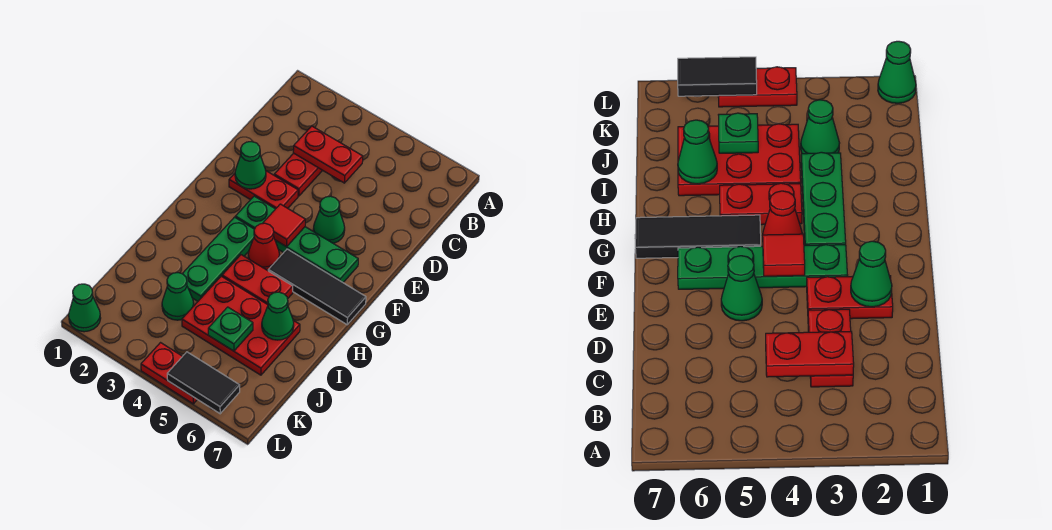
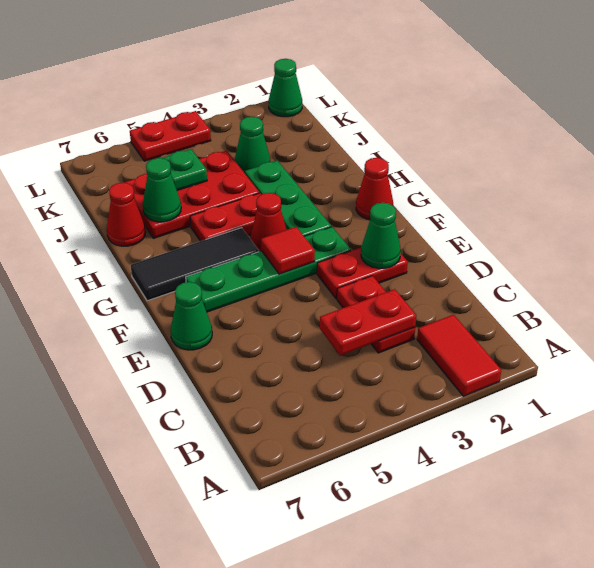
none -> red tile A2:B2 level 1
green cone E5 level 1 -> green cone E7 level 1
none -> red cone G1 level 1
none -> red cone I7 level 1
black tile L5:L6 level 2 -> none

